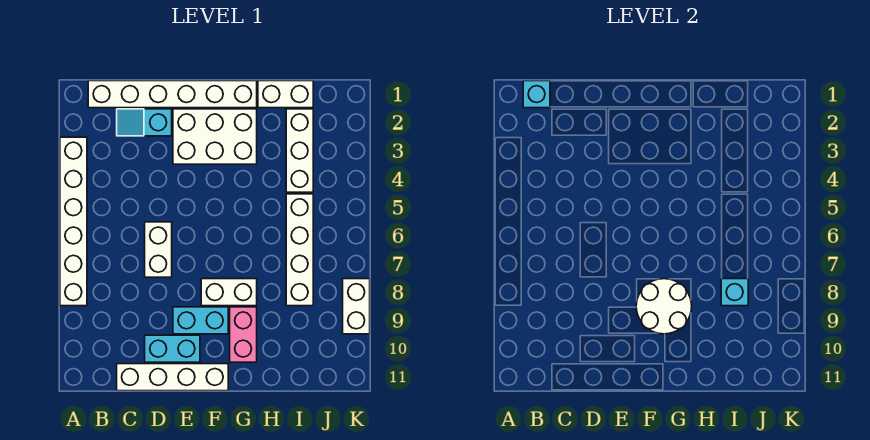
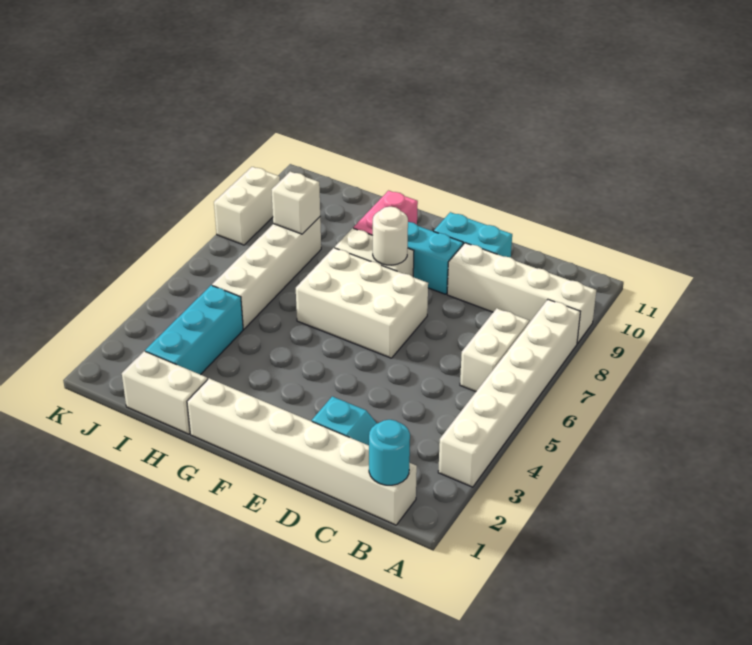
cyan brick B1 level 2 -> cyan round brick B1 level 2
white brick C11:F11 level 1 -> white brick A9:D9 level 1
white brick D6:D7 level 1 -> white brick B6:B7 level 1
white brick E2:G3 level 1 -> white brick E6:G7 level 1
white round brick F8:G9 level 2 -> white round brick F8 level 2
white brick I2:I4 level 1 -> cyan brick I2:I4 level 1
cyan brick I8 level 2 -> white brick I8 level 2

